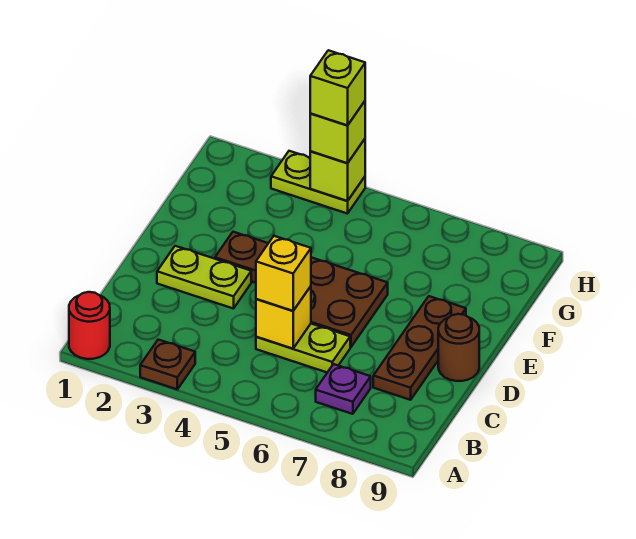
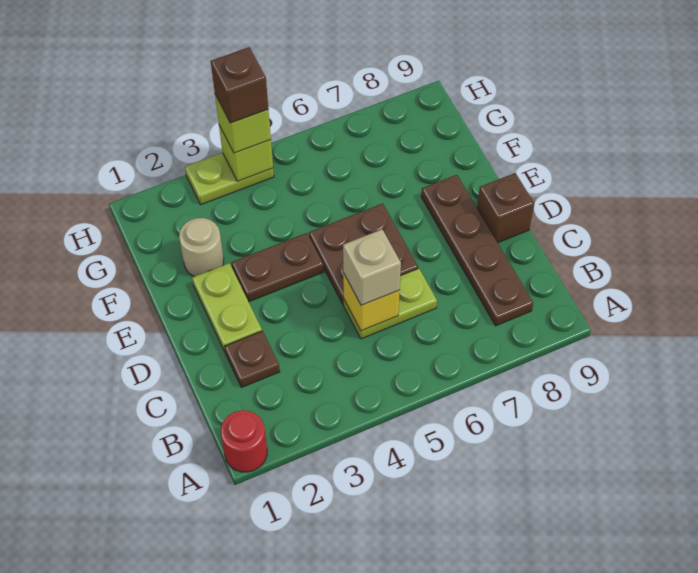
brown plate A3 level 1 -> brown plate C2 level 1
purple plate B7 level 1 -> none
yellow brick C5 level 3 -> tan brick C5 level 3
brown plate C8:E8 level 1 -> brown plate B8:E8 level 1
lime plate D2:D3 level 1 -> lime plate D2:E2 level 1
brown round brick D9 level 1 -> brown brick D9 level 1
none -> tan round brick F2 level 1
lime brick H4 level 4 -> brown brick H4 level 4

